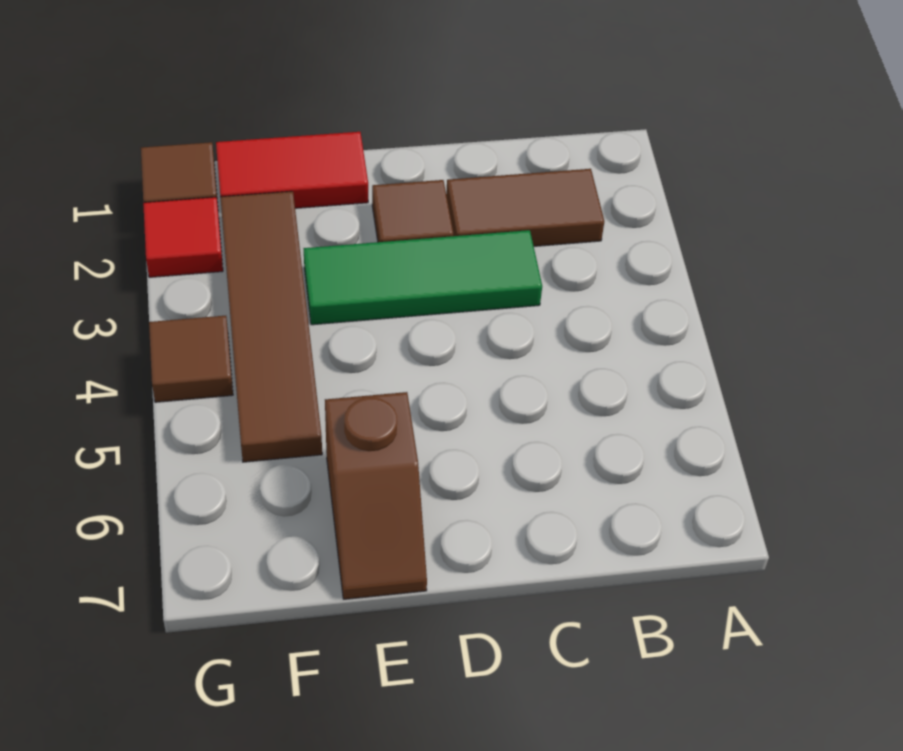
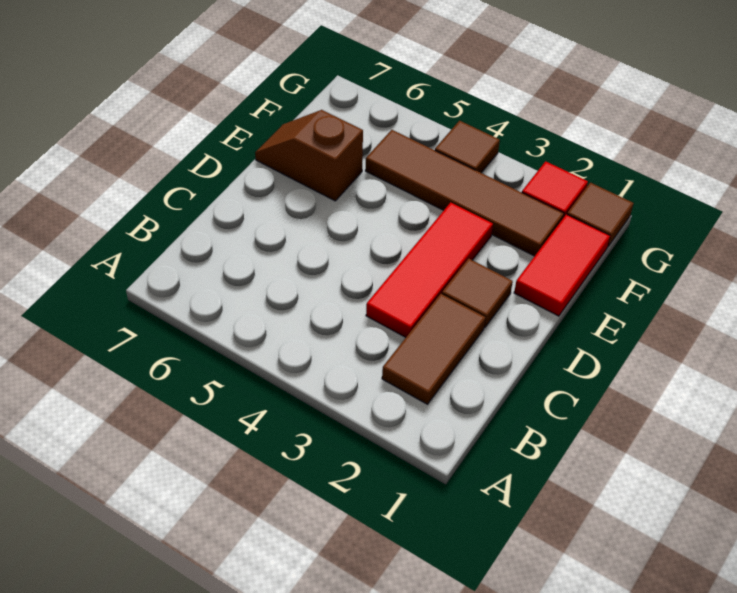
green tile C3:E3 level 1 -> red tile C3:E3 level 1

